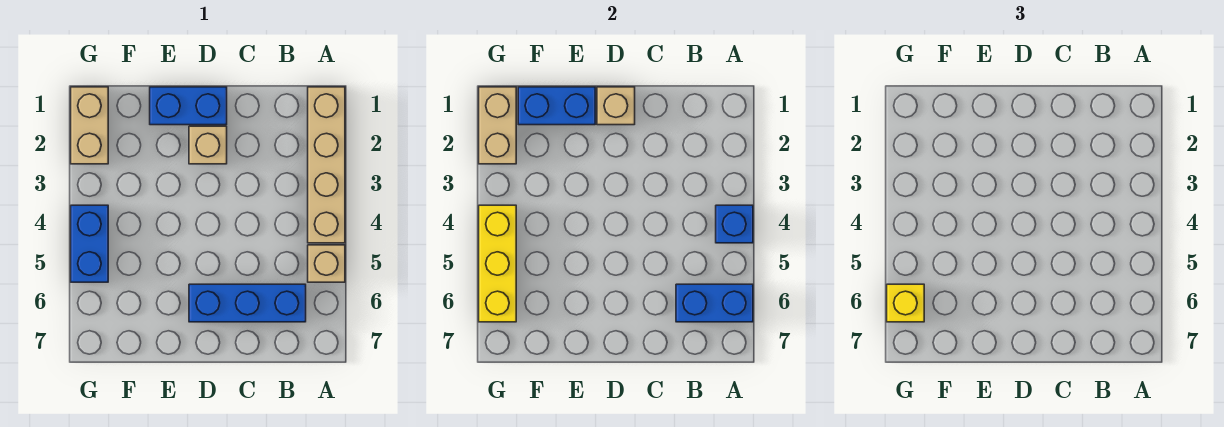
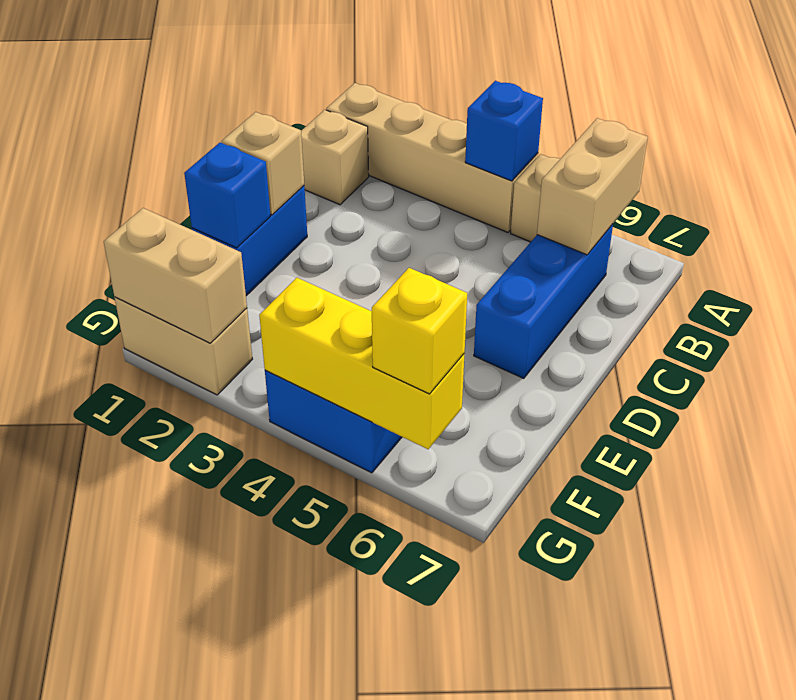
blue brick A6:B6 level 2 -> tan brick A6:B6 level 2
tan brick D2 level 1 -> tan brick B1 level 1
blue brick E1:F1 level 2 -> blue brick E1 level 2

